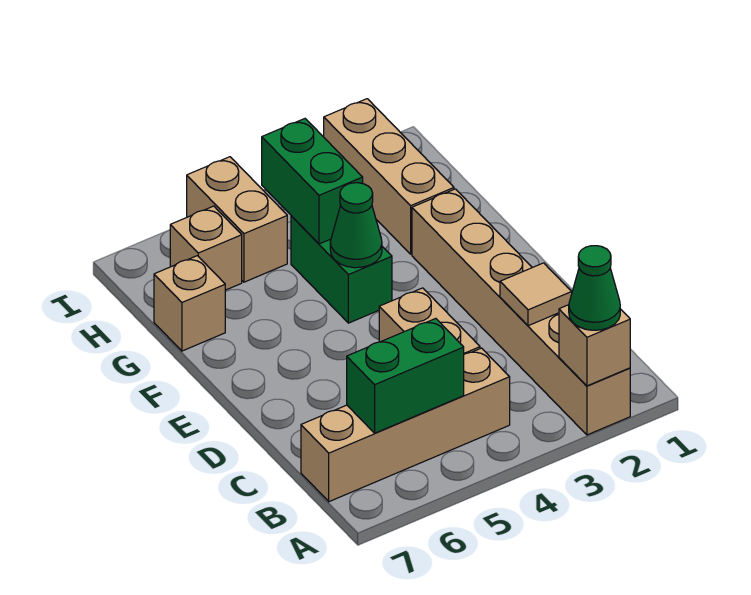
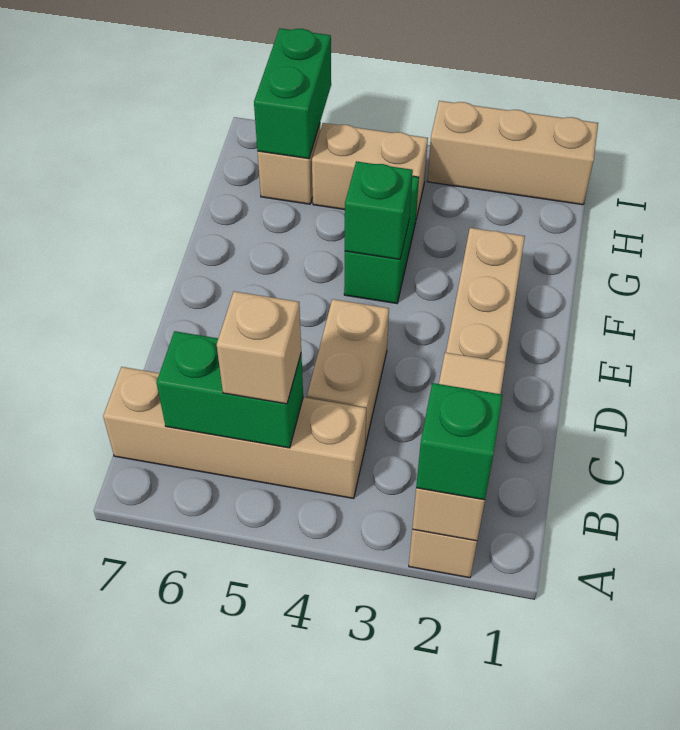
green cone A2 level 3 -> green brick A2 level 3
green cone F4 level 2 -> green brick F4 level 2
tan brick G2:I2 level 1 -> tan brick I1:I3 level 1
green brick G4:H4 level 2 -> green brick H6:I6 level 2
tan brick G7 level 1 -> tan brick B5 level 3
tan brick H5:I5 level 1 -> tan brick H4:H5 level 1

